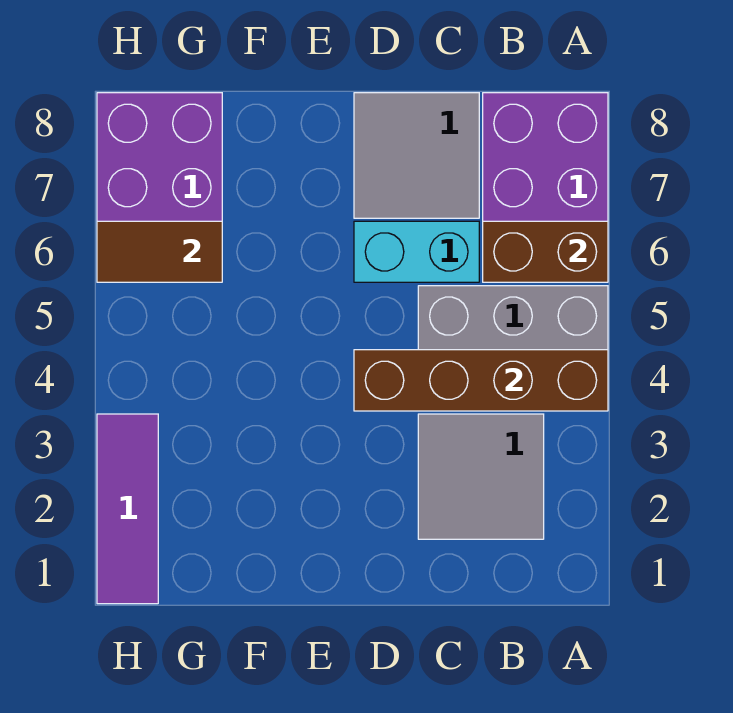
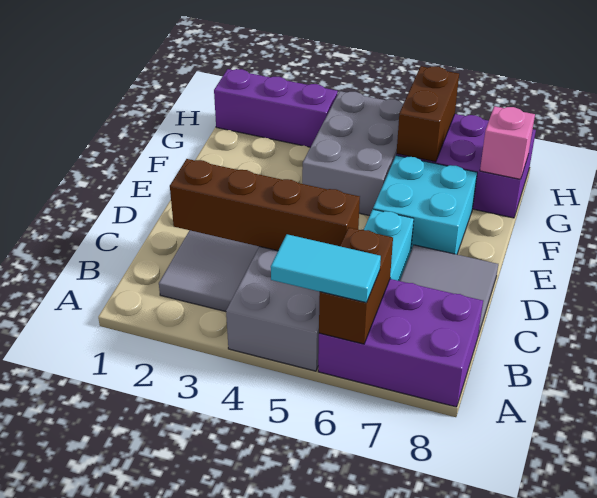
brown brick A4:D4 level 2 -> brown brick C2:C5 level 2
none -> cyan tile A5:A6 level 3
none -> cyan brick E6:F7 level 1
none -> grey brick F4:H5 level 1
brown tile G6:H6 level 2 -> brown brick G6:H6 level 2
none -> pink brick G8 level 2
purple tile H1:H3 level 1 -> purple brick H1:H3 level 1

